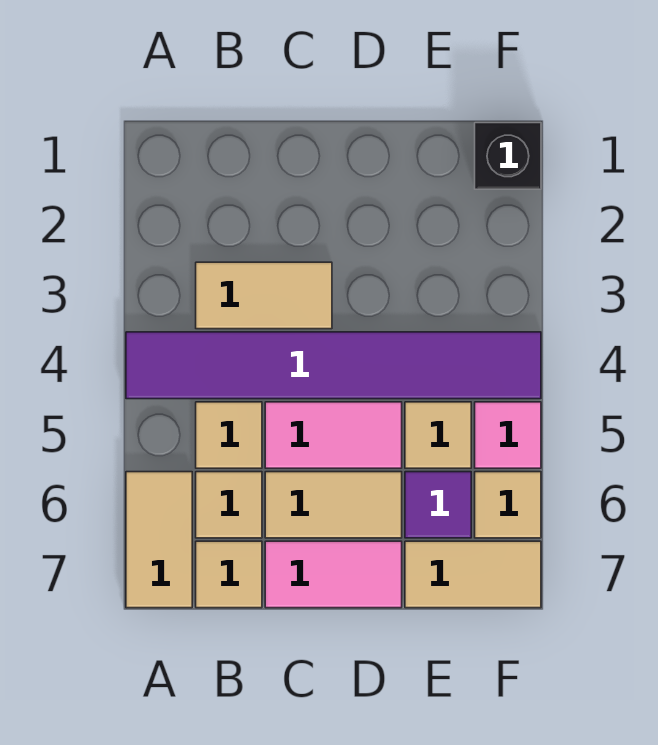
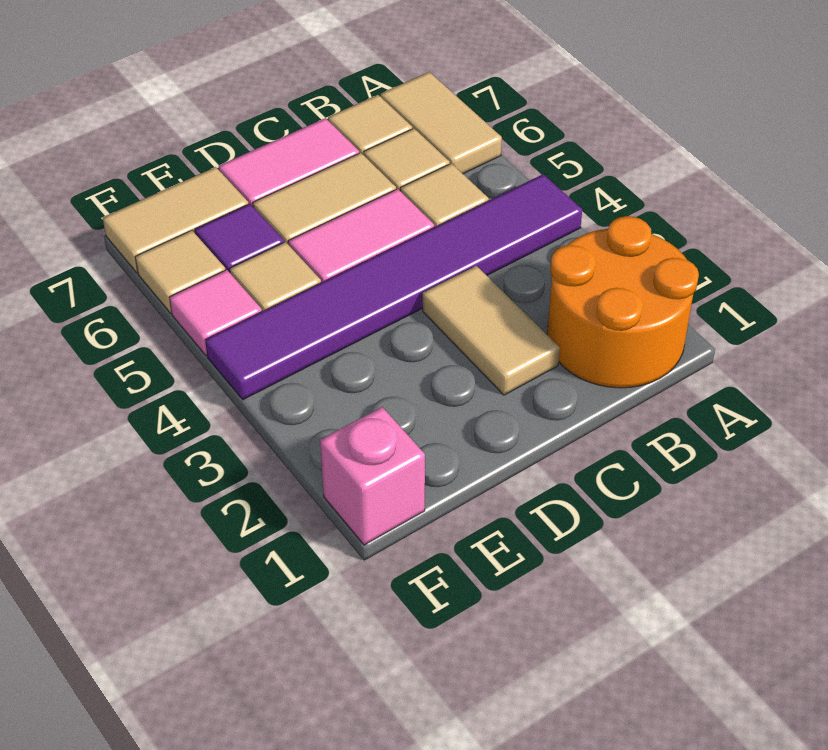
none -> orange round brick A1:B2 level 1
tan tile B3:C3 level 1 -> tan tile C2:C3 level 1
black brick F1 level 1 -> pink brick F1 level 1

